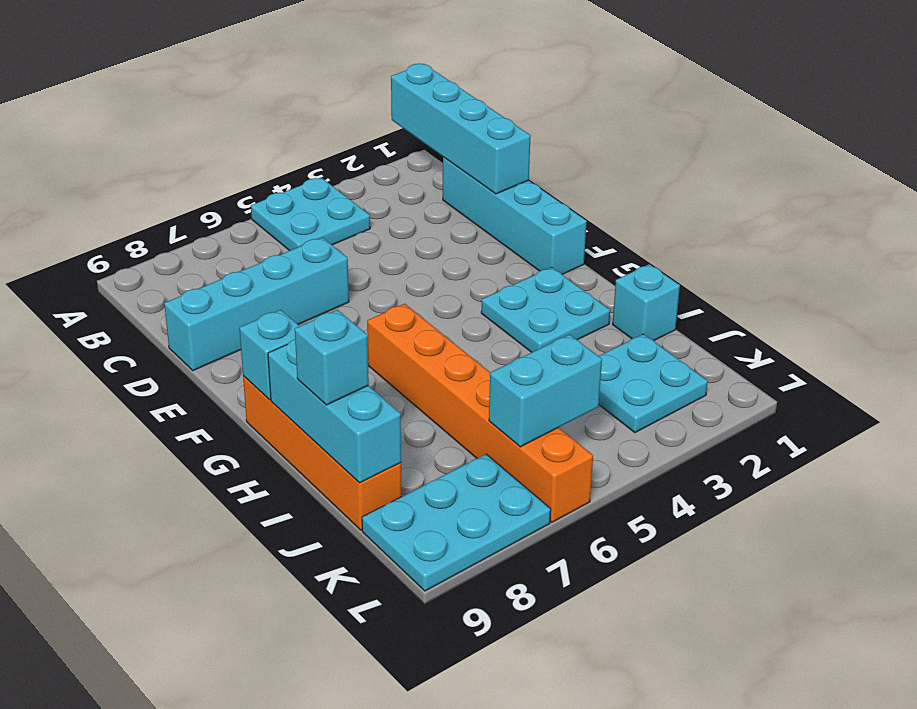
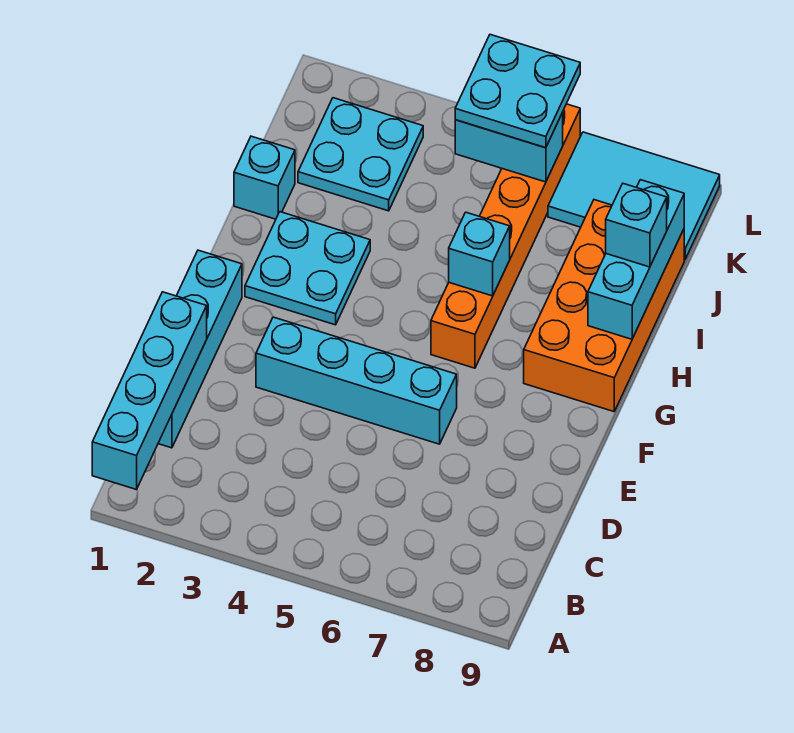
cyan plate A4:B5 level 1 -> cyan plate K5:L6 level 3
cyan brick D6:D9 level 1 -> cyan brick E3:E6 level 1
orange brick G9:J9 level 1 -> orange brick G8:J9 level 1
cyan brick G9 level 2 -> cyan brick H6 level 2
cyan plate K7:L9 level 1 -> cyan tile K7:L9 level 1

